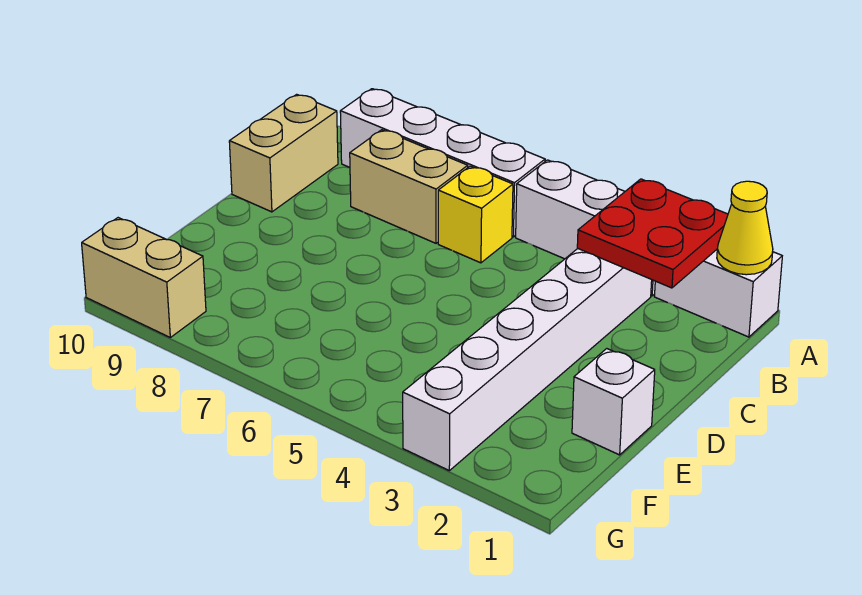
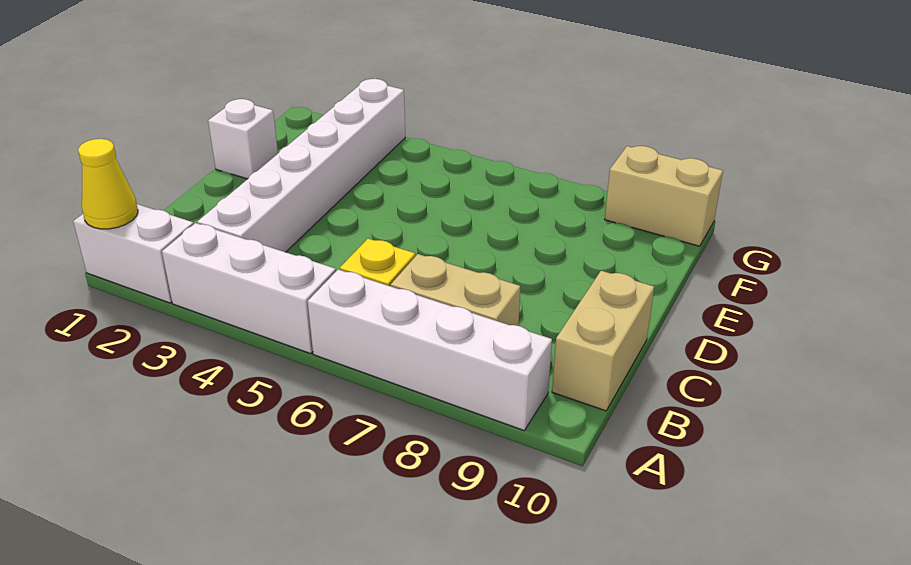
red plate A2:B3 level 2 -> none

